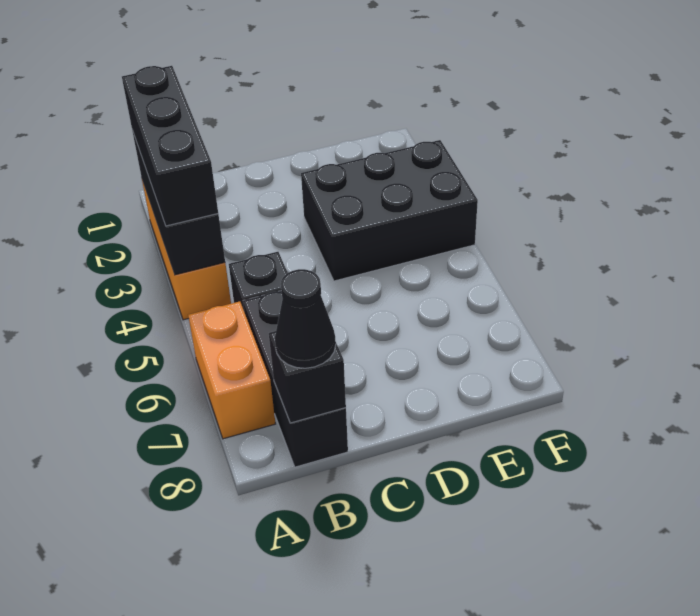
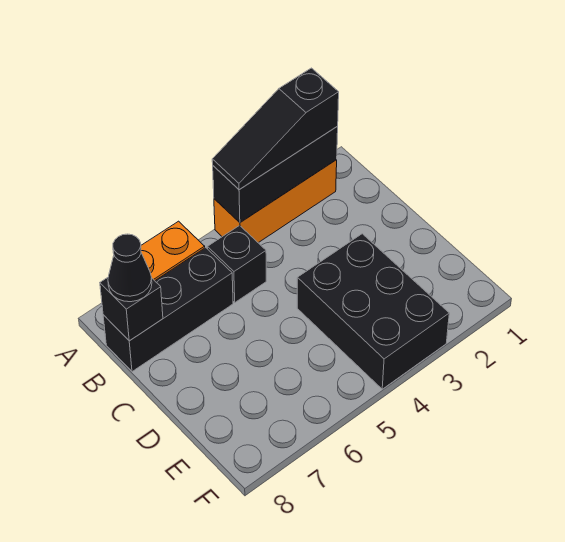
black brick A2:A4 level 3 -> black slope A2:A4 level 3 top 2

